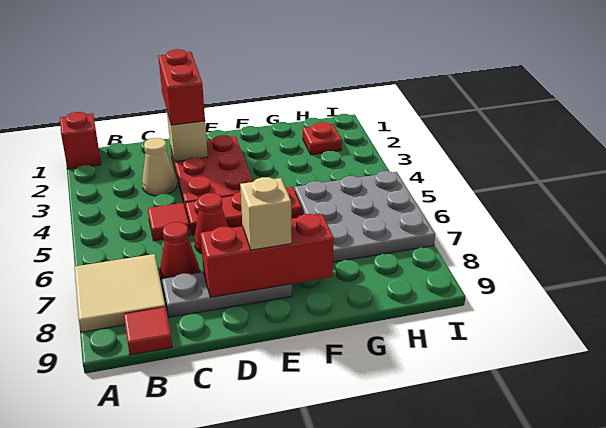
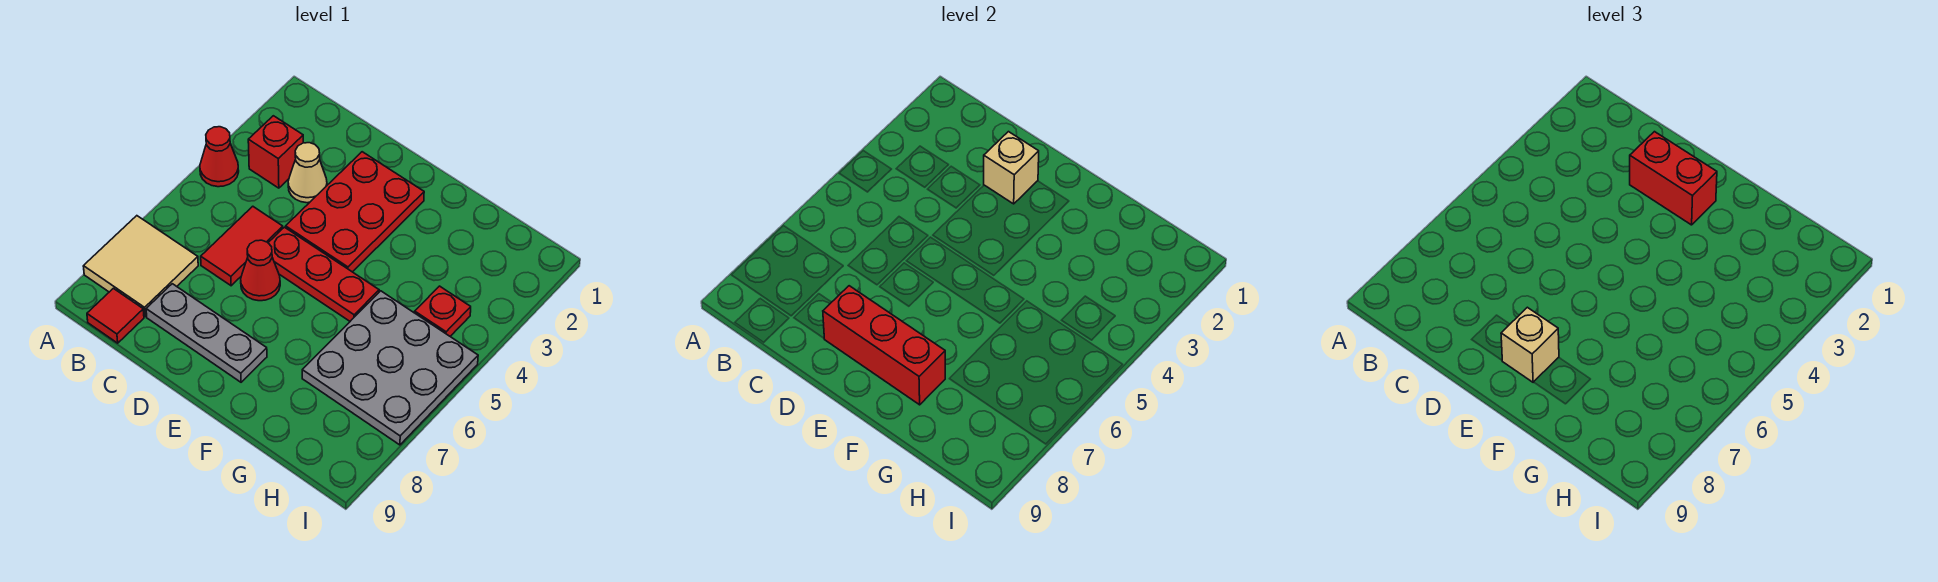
red brick A1 level 1 -> red brick B3 level 1
red tile C5 level 1 -> red tile C5:C6 level 1
red cone C7 level 1 -> red cone A4 level 1
red brick D1:D2 level 3 -> red brick D2:E2 level 3
red plate H2 level 1 -> red plate H4 level 1

